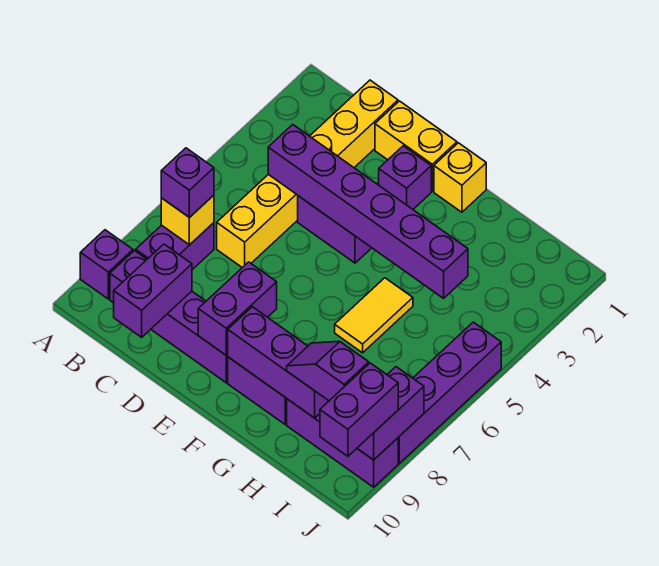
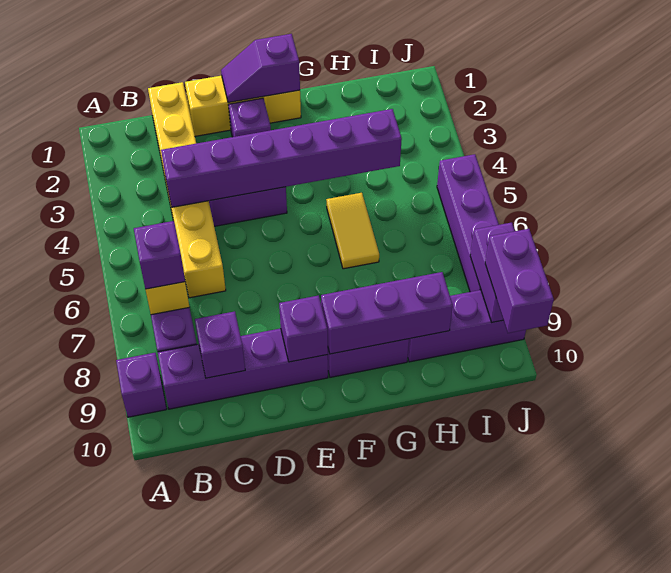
purple brick C9:C10 level 2 -> purple brick C9 level 2
purple brick E8:E9 level 2 -> purple brick E9 level 2
purple slope H9:I9 level 3 top I -> purple slope E1:F1 level 2 top F

